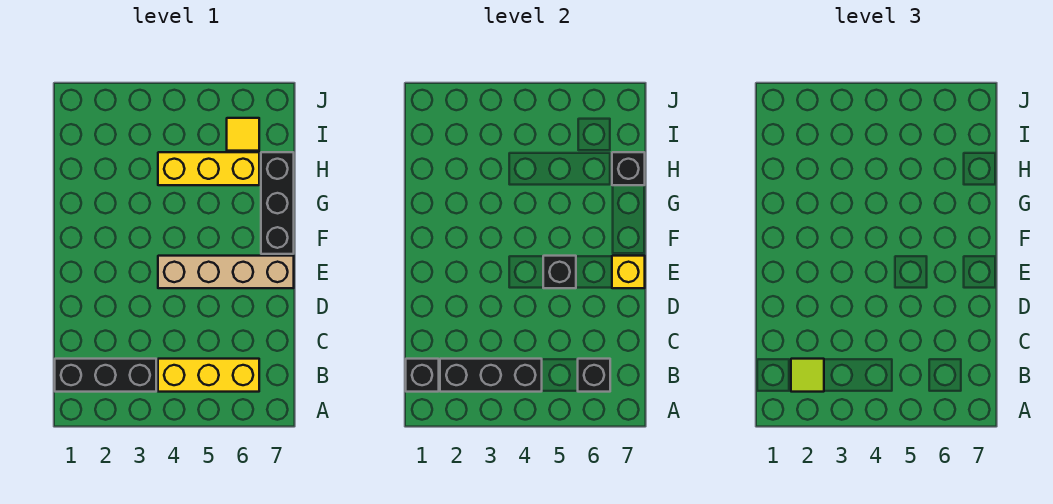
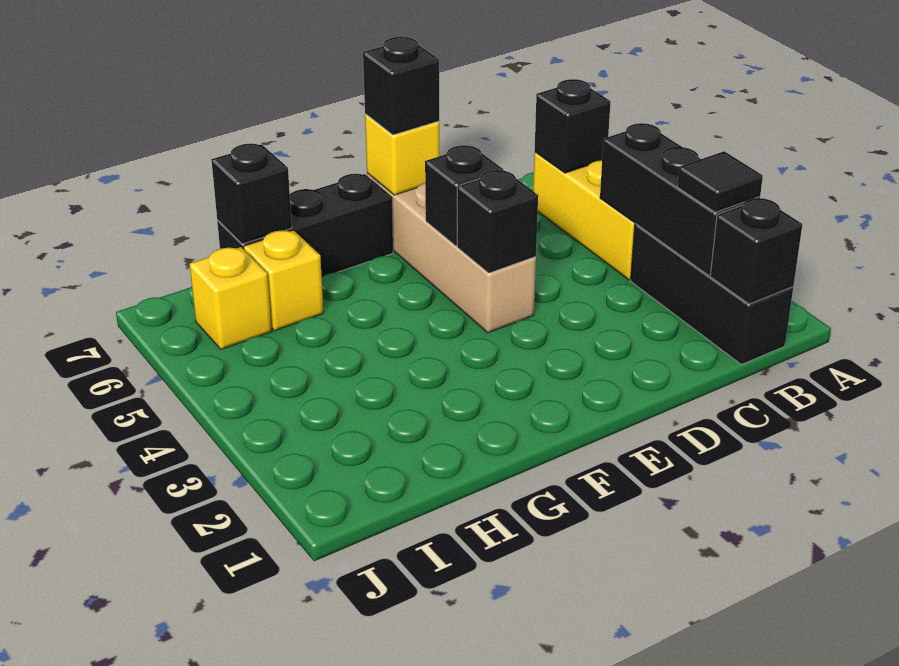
lime tile B2 level 3 -> black tile B2 level 3
none -> black brick E4 level 2
none -> black brick E7 level 3
yellow brick H4:H6 level 1 -> yellow brick H6 level 1
yellow tile I6 level 1 -> yellow brick I6 level 1

